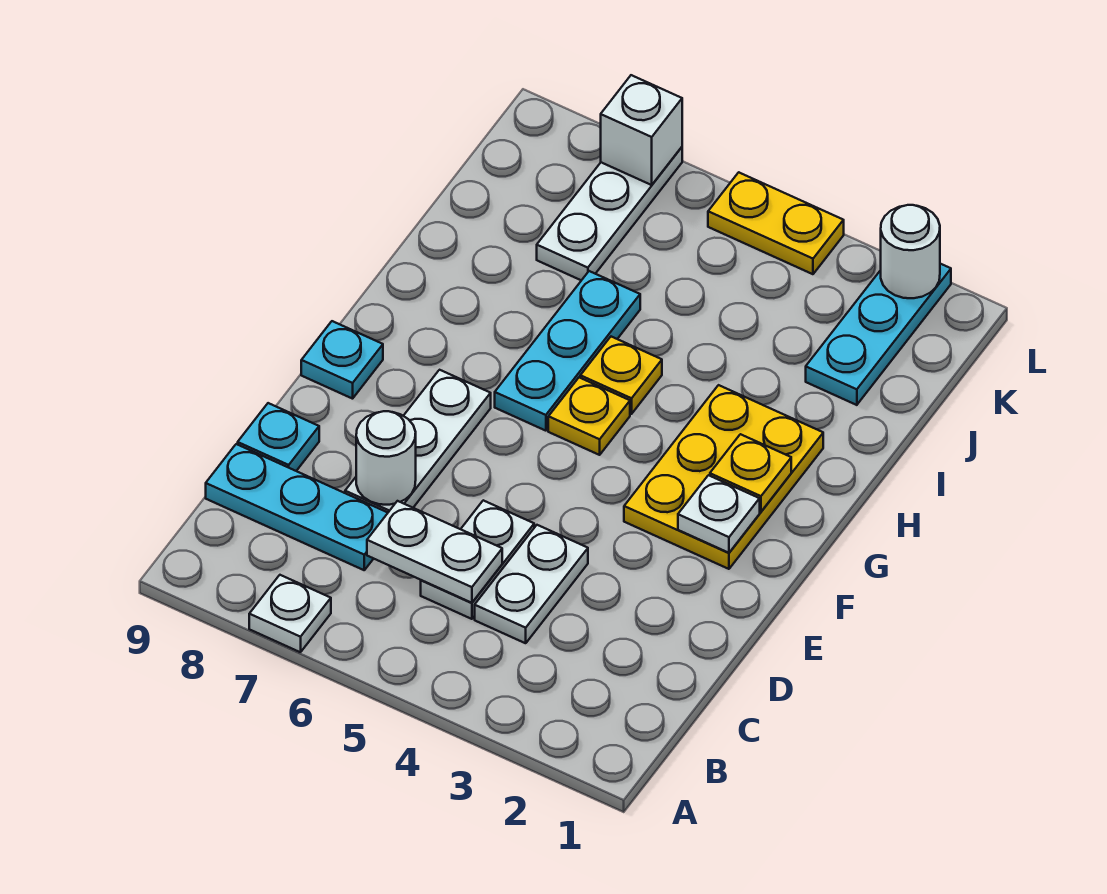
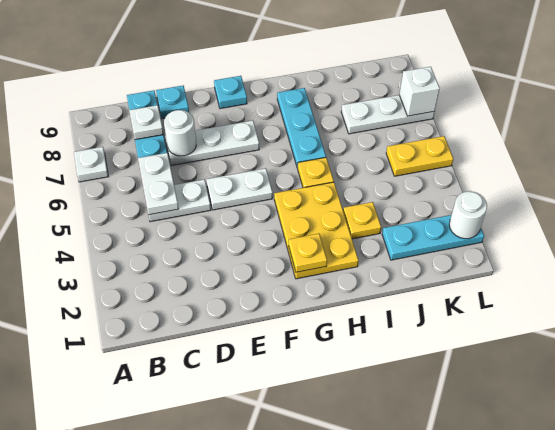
white plate C4:D4 level 1 -> white plate E5:F5 level 1
yellow plate F2:H3 level 1 -> yellow plate G2:H4 level 1
white plate F2 level 2 -> white plate C8 level 2
yellow plate G5 level 1 -> yellow plate I3 level 1
cyan plate G6:I6 level 1 -> cyan plate H6:H8 level 1
yellow plate L4:L5 level 1 -> yellow plate K5:L5 level 1

